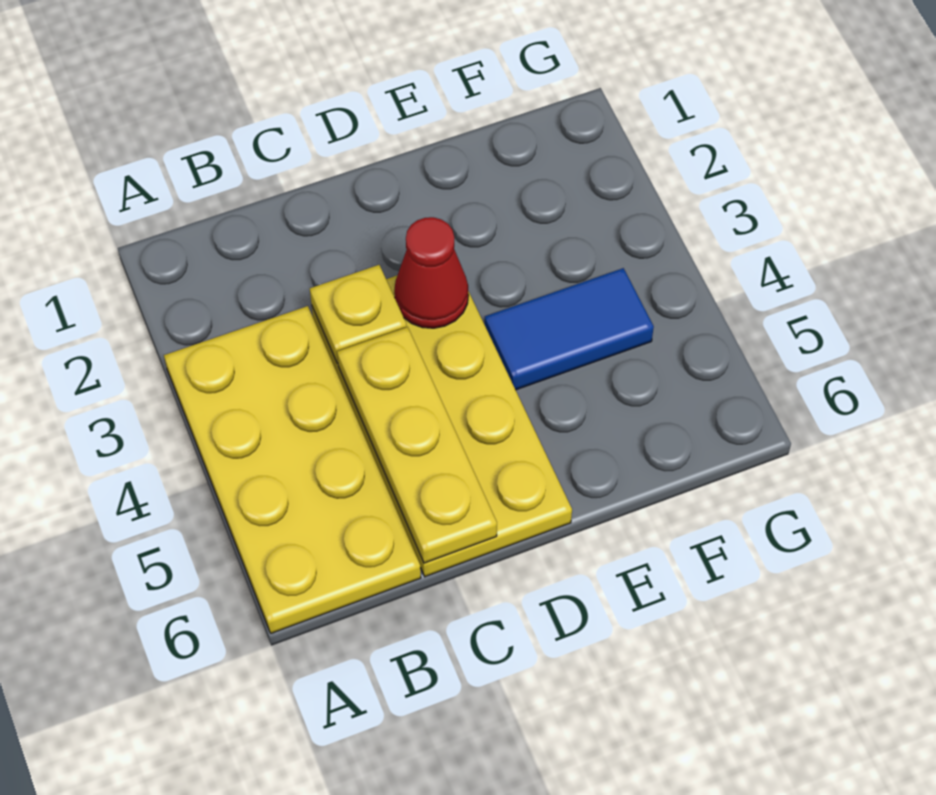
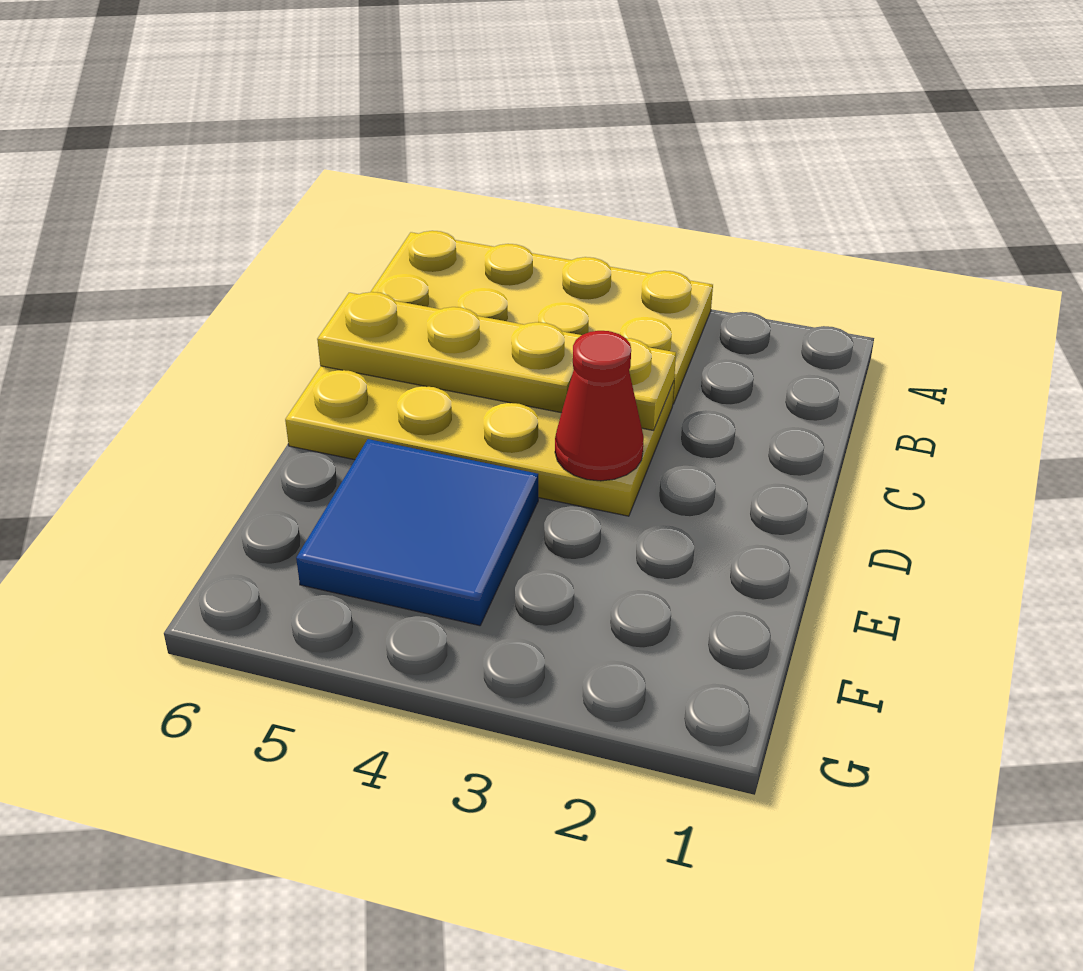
blue tile E4:F4 level 1 -> blue tile E4:F5 level 1

